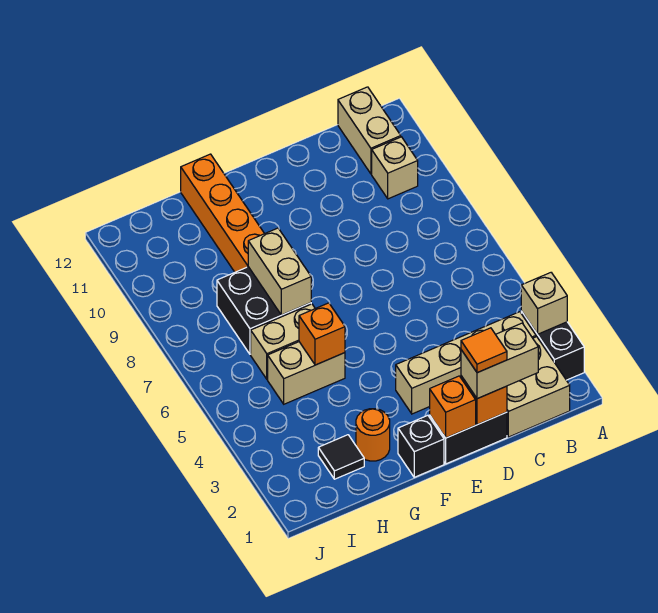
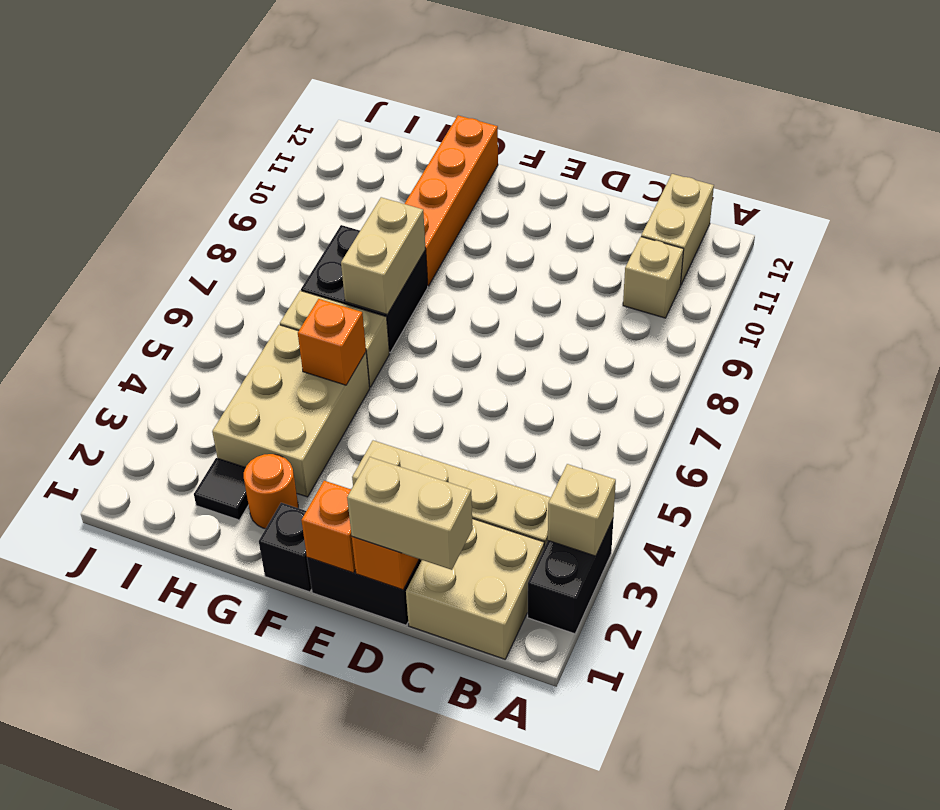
orange tile D1 level 4 -> none
tan brick G5:H5 level 1 -> tan brick G3:H5 level 1

